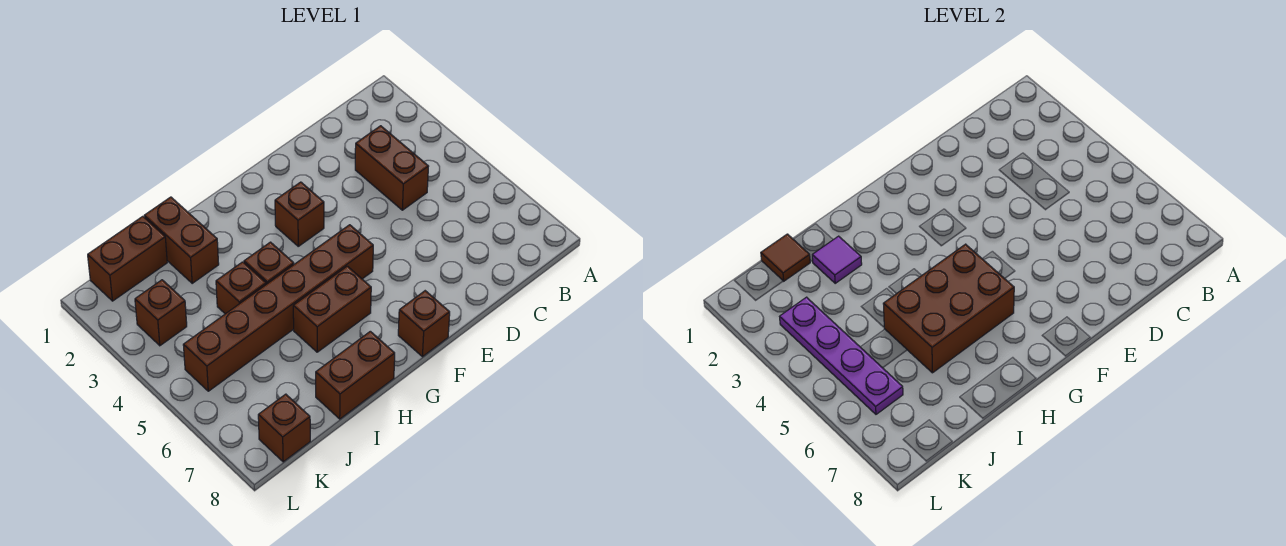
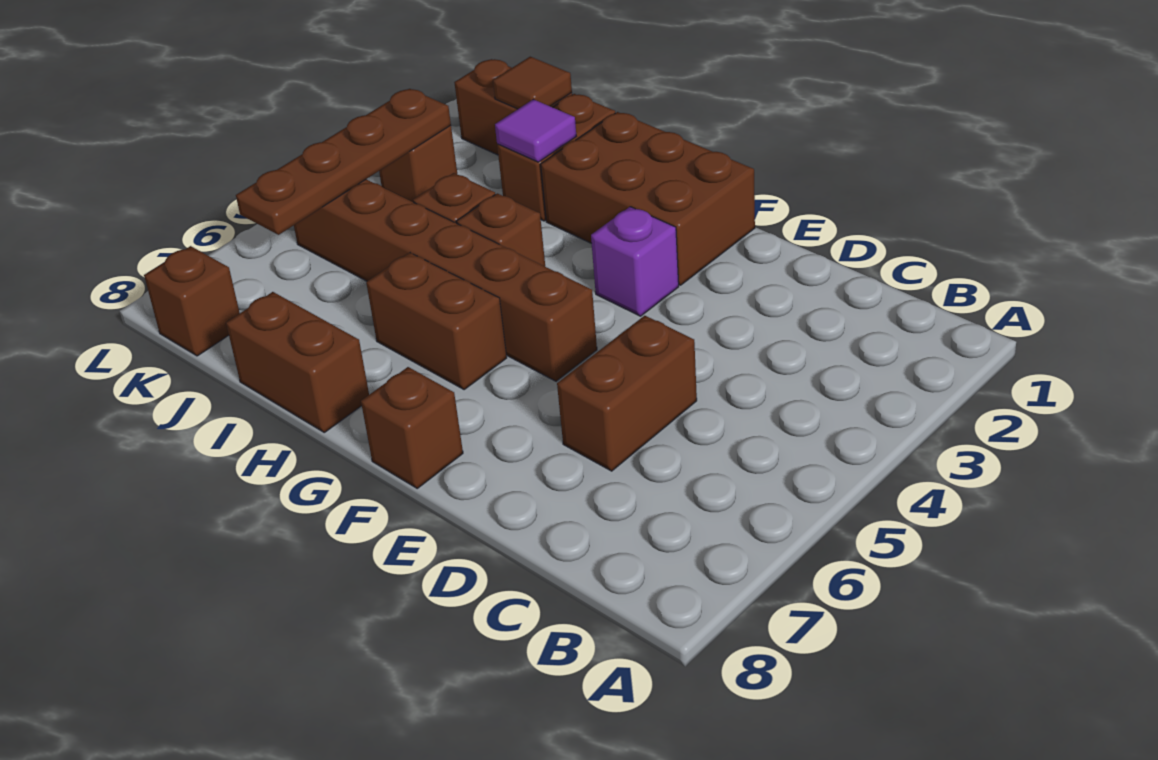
brown brick C3:C4 level 1 -> brown brick D5:D6 level 1
brown brick F3 level 1 -> purple brick F3 level 1
brown brick G5:I6 level 2 -> brown brick F1:H2 level 1
purple plate K3:K6 level 2 -> brown plate K3:K6 level 2

